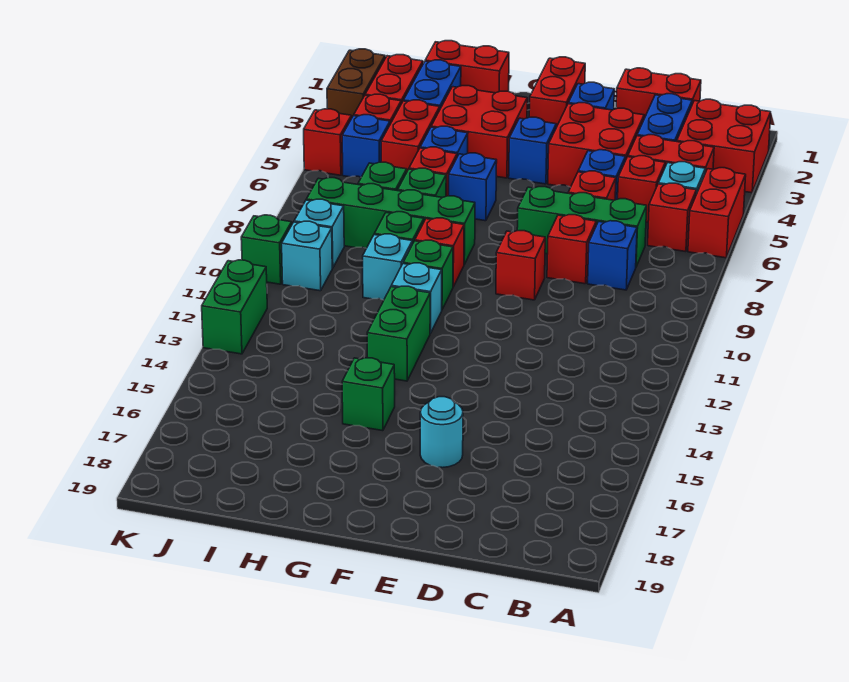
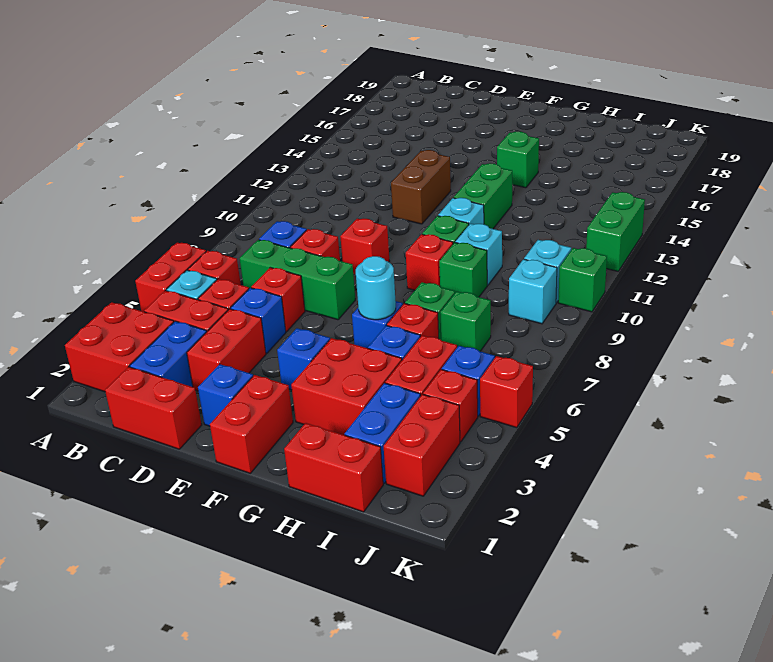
red brick D3:E4 level 1 -> red brick D3:D4 level 1
cyan round brick E16 level 1 -> cyan round brick G6 level 2
green brick G8:J8 level 1 -> none
brown brick K2:K3 level 1 -> brown brick E12:E13 level 1

